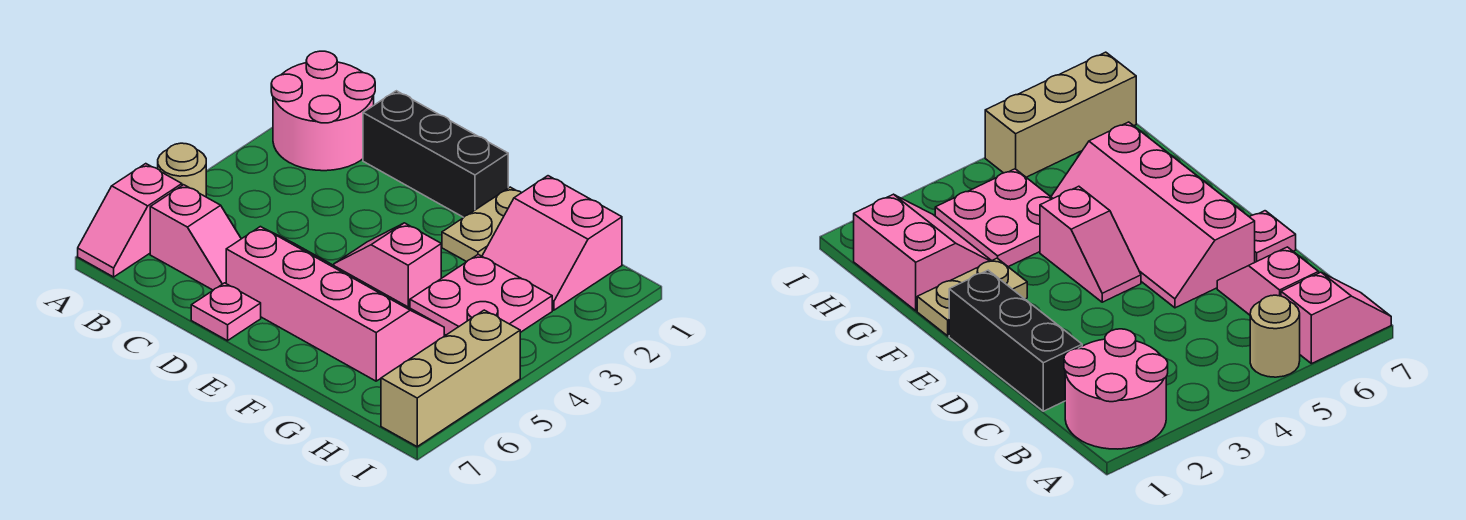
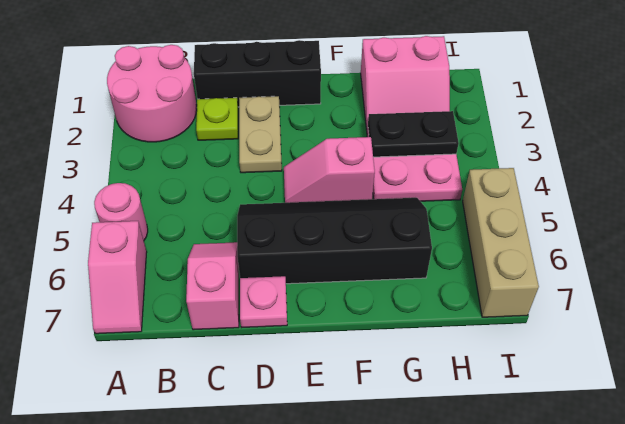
tan round brick A5 level 1 -> pink round brick A5 level 1
pink slope B6:C6 level 1 top B -> pink slope C6:C7 level 1 top 7
none -> lime plate C2 level 1
pink slope D5:G6 level 1 top 6 -> black slope D5:G6 level 1 top 6
tan plate F1:F2 level 1 -> tan plate D2:D3 level 1
none -> black plate G3:H3 level 2

